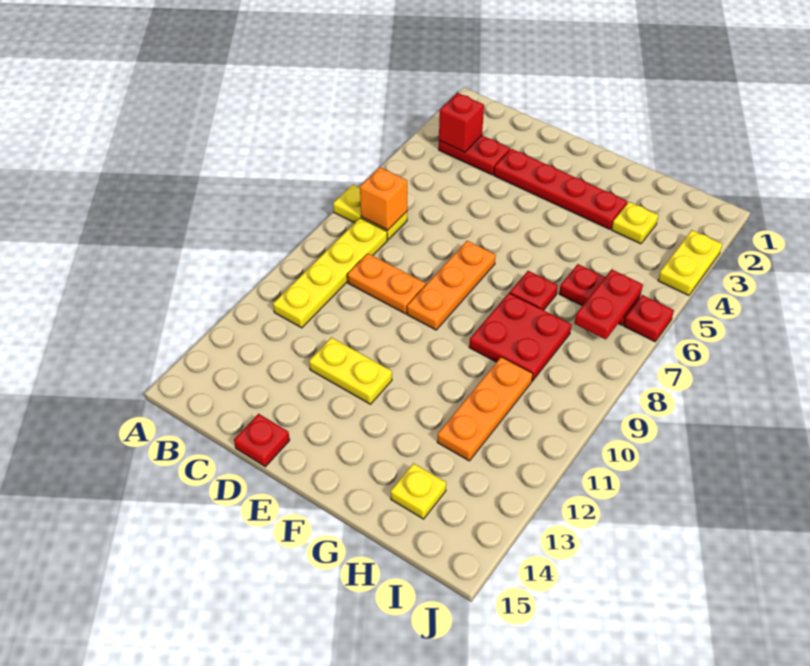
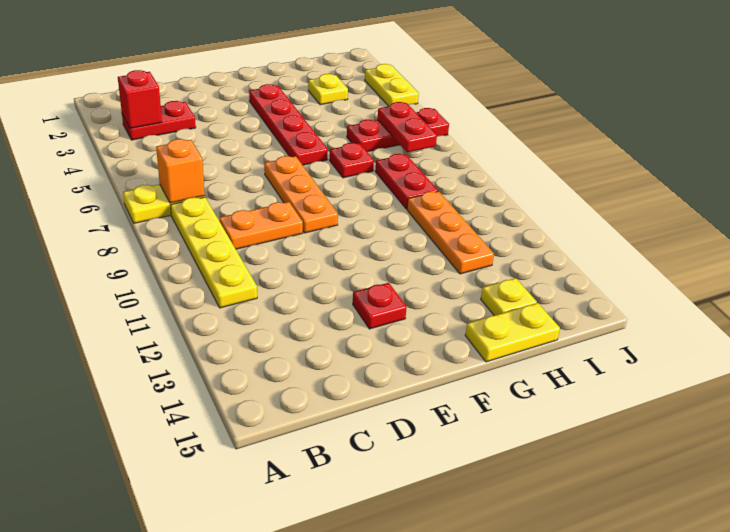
red plate D3:G3 level 1 -> red plate F3:F6 level 1
yellow plate D12:E12 level 1 -> yellow plate G15:H15 level 1
red plate D15 level 1 -> red plate E13 level 1
red plate G8:H9 level 1 -> red plate H8:H9 level 1

